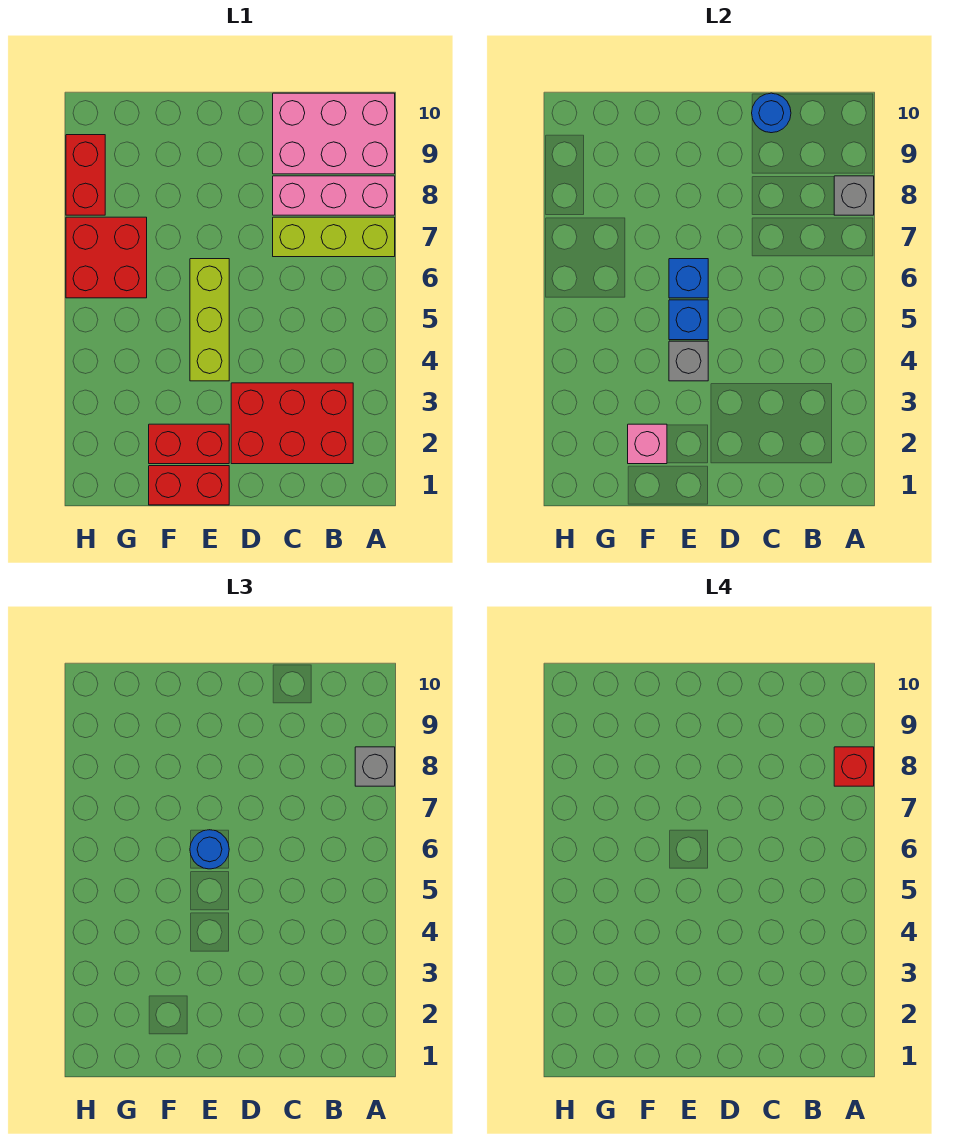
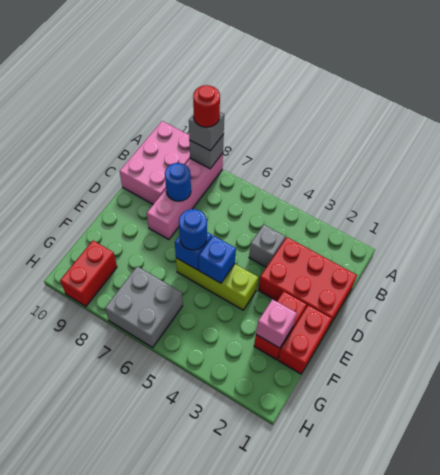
lime brick A7:C7 level 1 -> none
pink brick A8:C8 level 1 -> pink brick A8:D8 level 1
red brick A8 level 4 -> red round brick A8 level 4
red brick B2:D3 level 1 -> red brick C1:D3 level 1
blue round brick C10 level 2 -> blue round brick C8 level 2
grey brick E4 level 2 -> grey brick C4 level 1
red brick G6:H7 level 1 -> grey brick G6:H7 level 1
red brick H8:H9 level 1 -> red brick G9:H9 level 1

